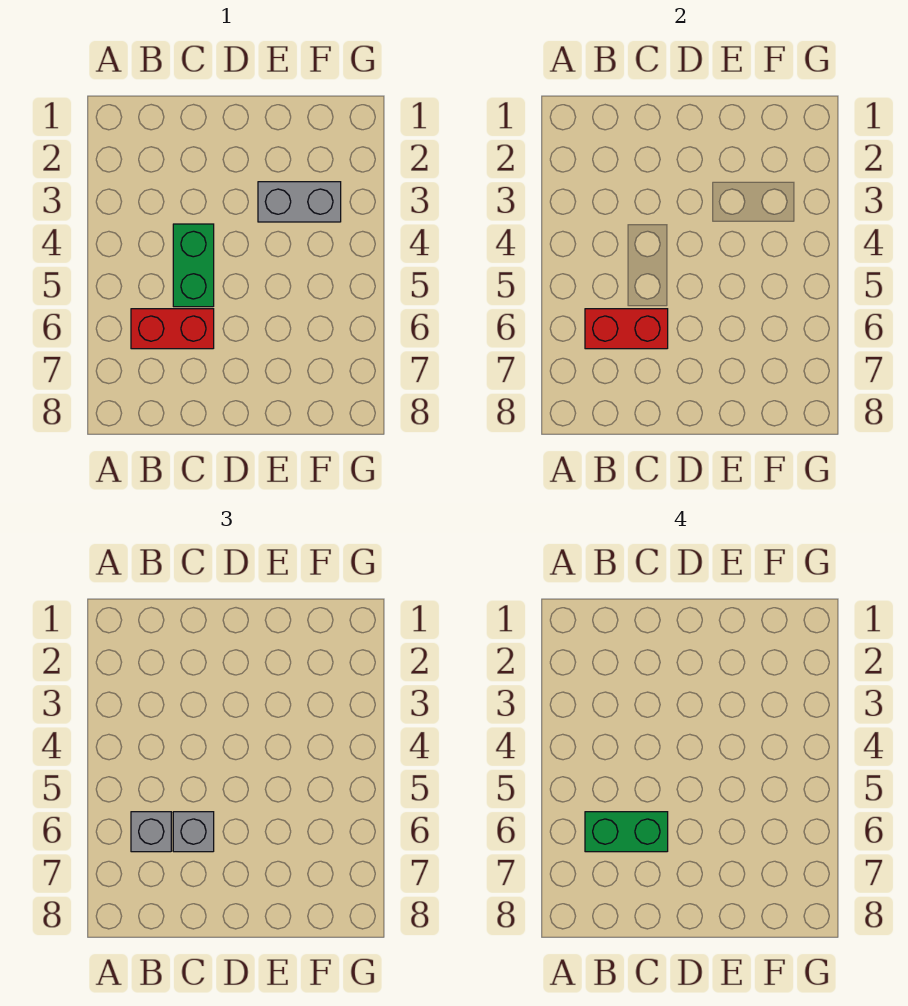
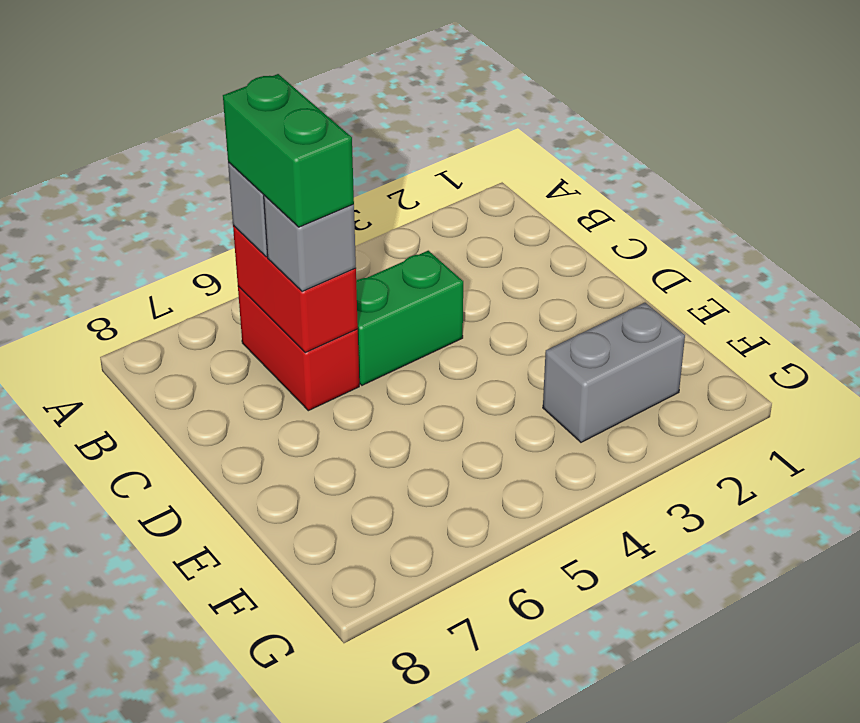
grey brick E3:F3 level 1 -> grey brick F2:F3 level 1

